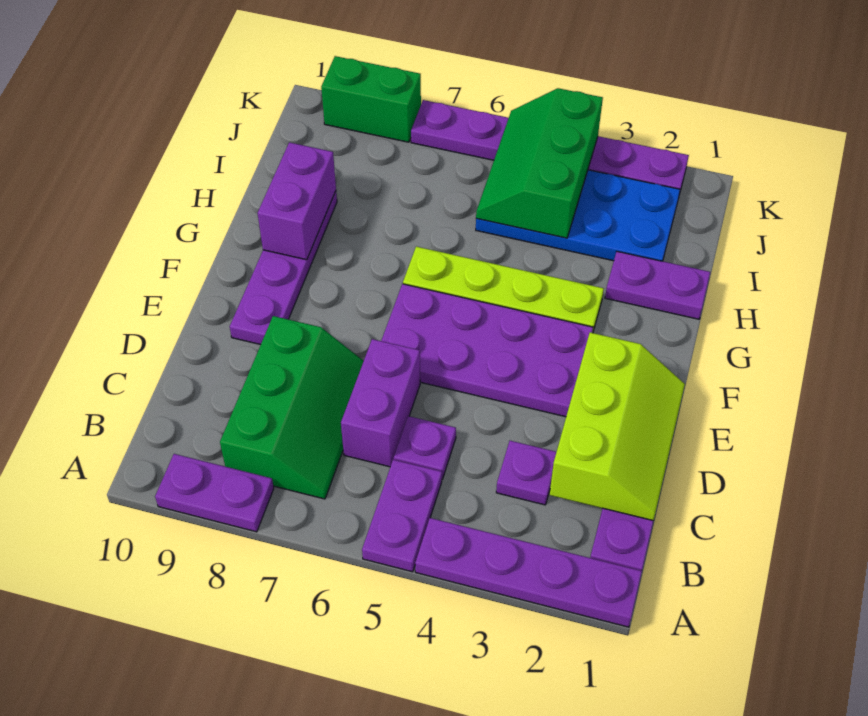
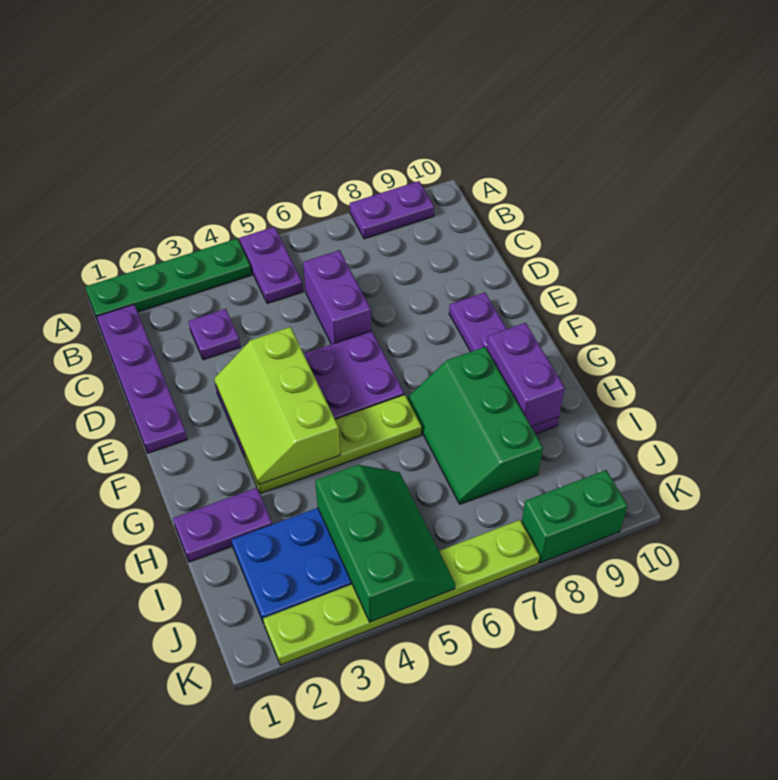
purple plate A1:A4 level 1 -> green plate A1:A4 level 1
green slope B7:D8 level 1 top 8 -> green slope G7:I8 level 1 top 8
lime slope C1:E2 level 2 top 2 -> lime slope E3:G4 level 2 top 4
purple plate C5 level 1 -> none
purple plate K2:K7 level 1 -> lime plate K2:K7 level 1

